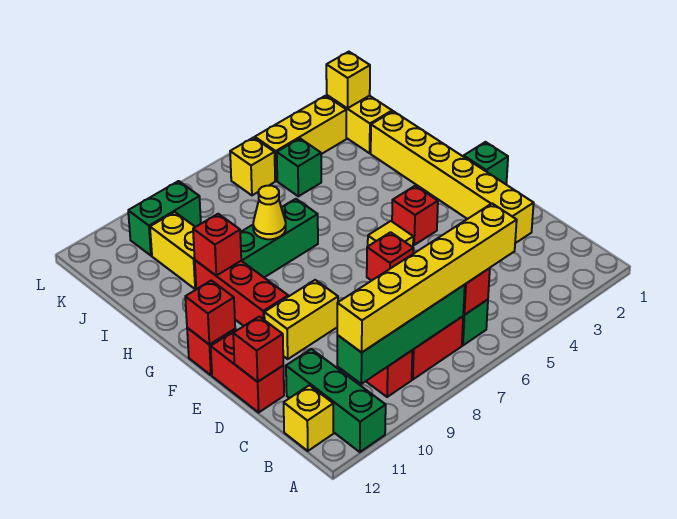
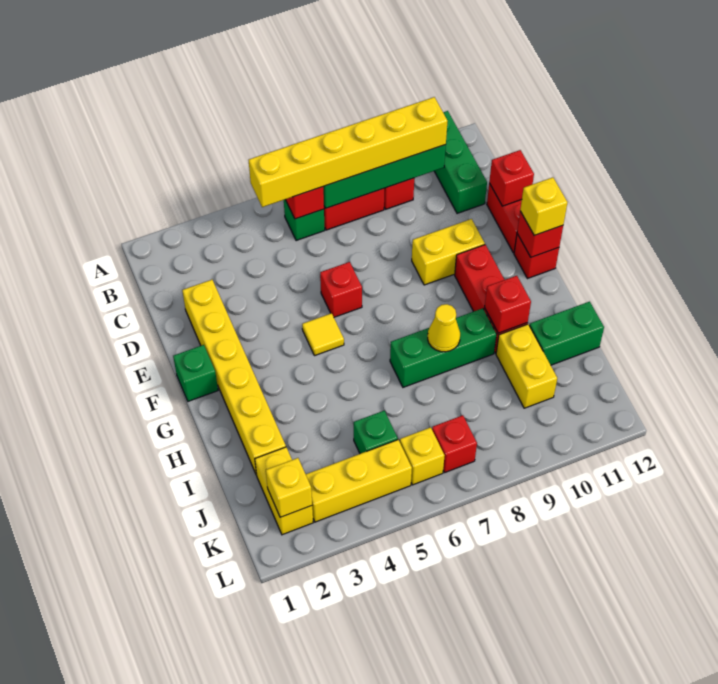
yellow brick B12 level 1 -> yellow brick F12 level 3
red brick F4 level 1 -> red brick K7 level 1
green brick K9:K10 level 1 -> green brick I11:I12 level 1

